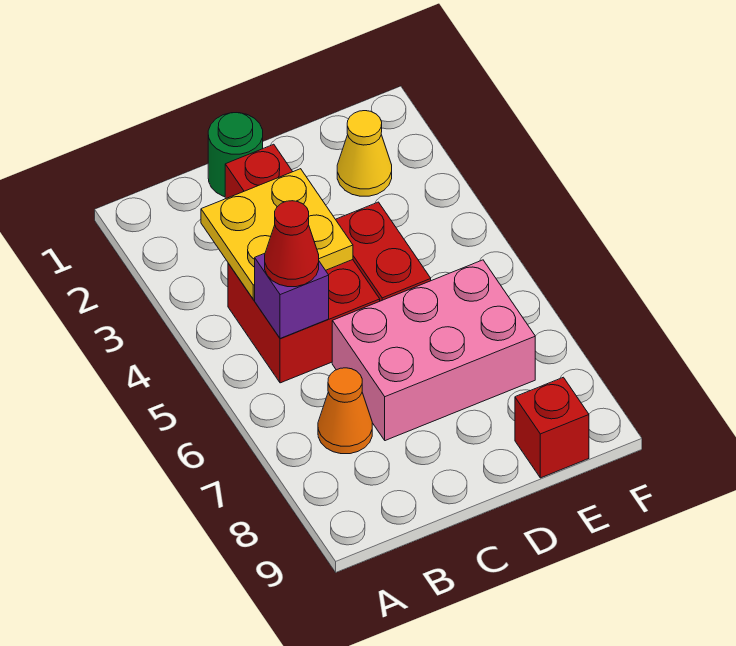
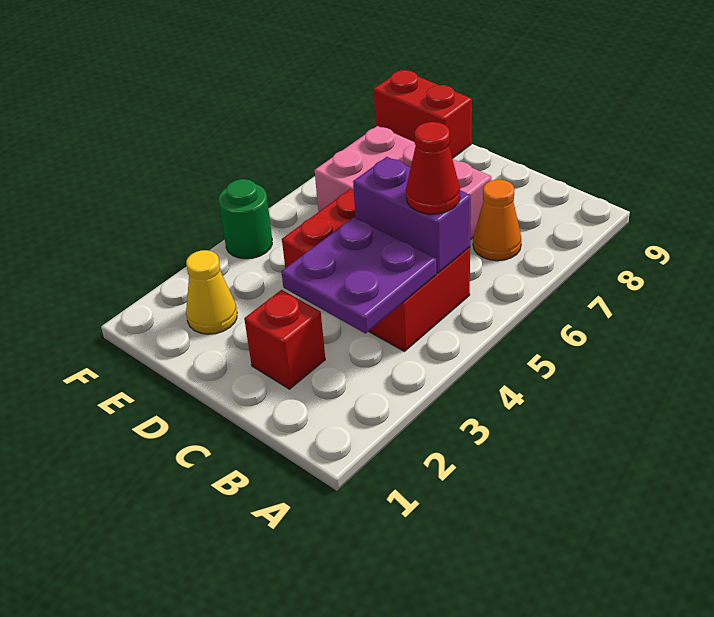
yellow plate B3:C4 level 2 -> purple plate B3:C4 level 2
purple brick B5 level 2 -> purple brick B5:C5 level 2
green round brick C1 level 1 -> green round brick F4 level 1
red brick E9 level 1 -> red brick E9:F9 level 1

